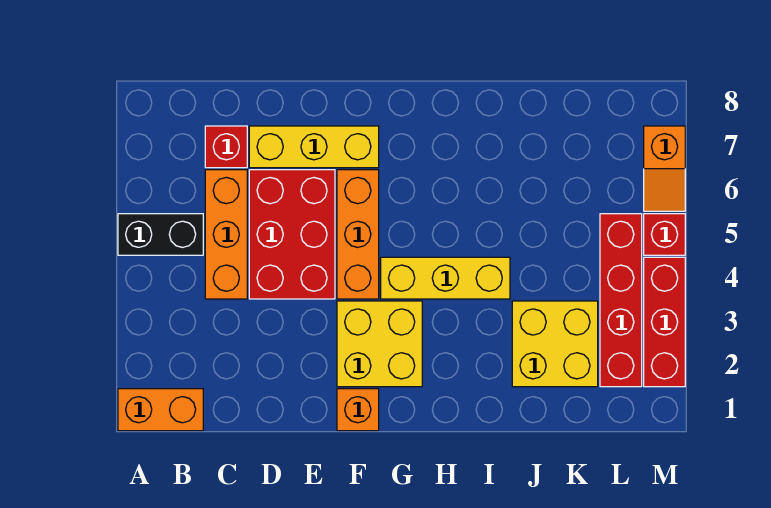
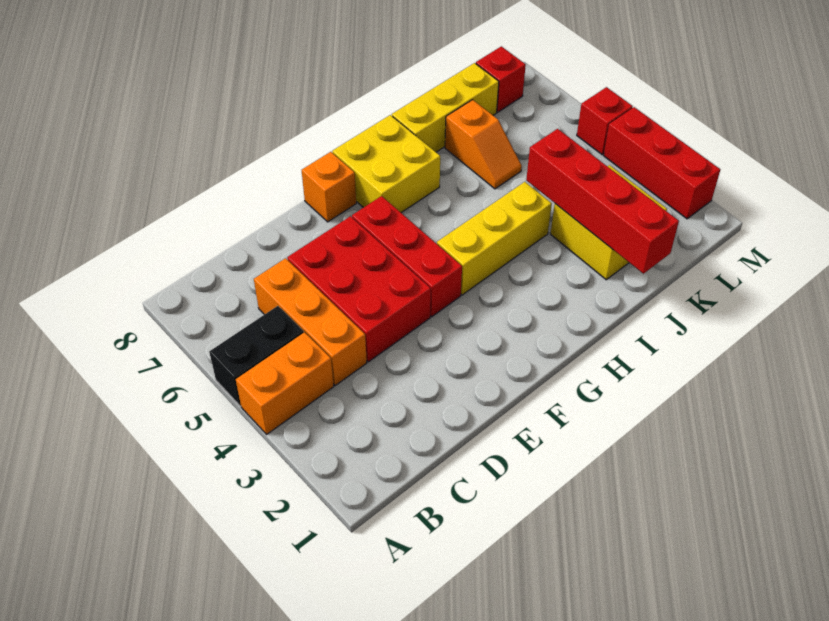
orange brick A1:B1 level 1 -> orange brick A4:B4 level 1
red brick C7 level 1 -> red brick L8 level 1
yellow brick D7:F7 level 1 -> yellow brick I8:K8 level 1
orange brick F1 level 1 -> orange brick F8 level 1
yellow brick F2:G3 level 1 -> yellow brick G7:H8 level 1
orange brick F4:F6 level 1 -> red brick F4:F6 level 1
red brick L2:L5 level 1 -> red brick J1:J4 level 2
orange slope M6:M7 level 1 top 7 -> orange slope J6:J7 level 1 top 7

